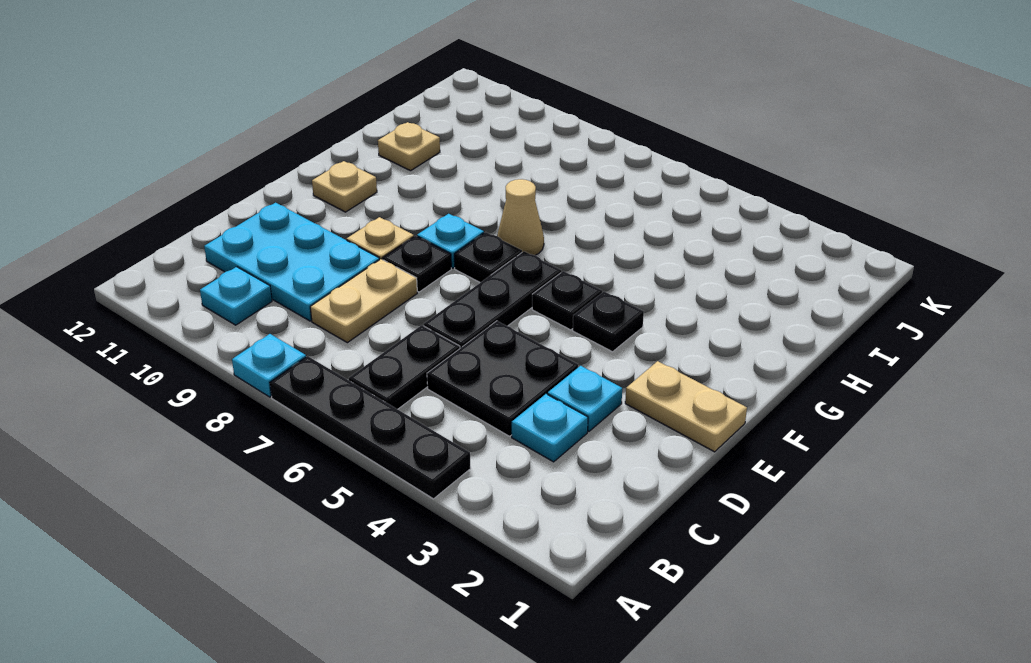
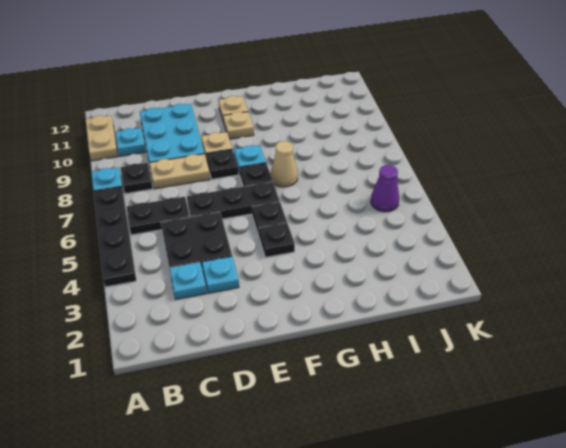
none -> black plate B8 level 1
tan plate E1:E2 level 1 -> tan plate A10:A11 level 1
tan plate H11 level 1 -> tan plate F10 level 1
none -> purple cone J5 level 1

